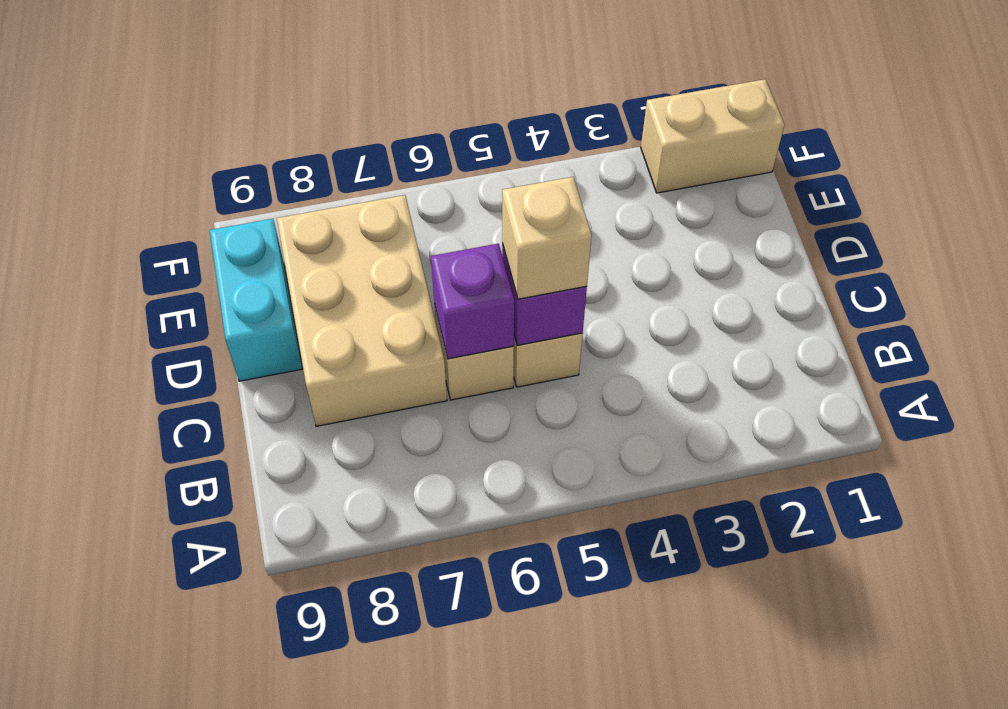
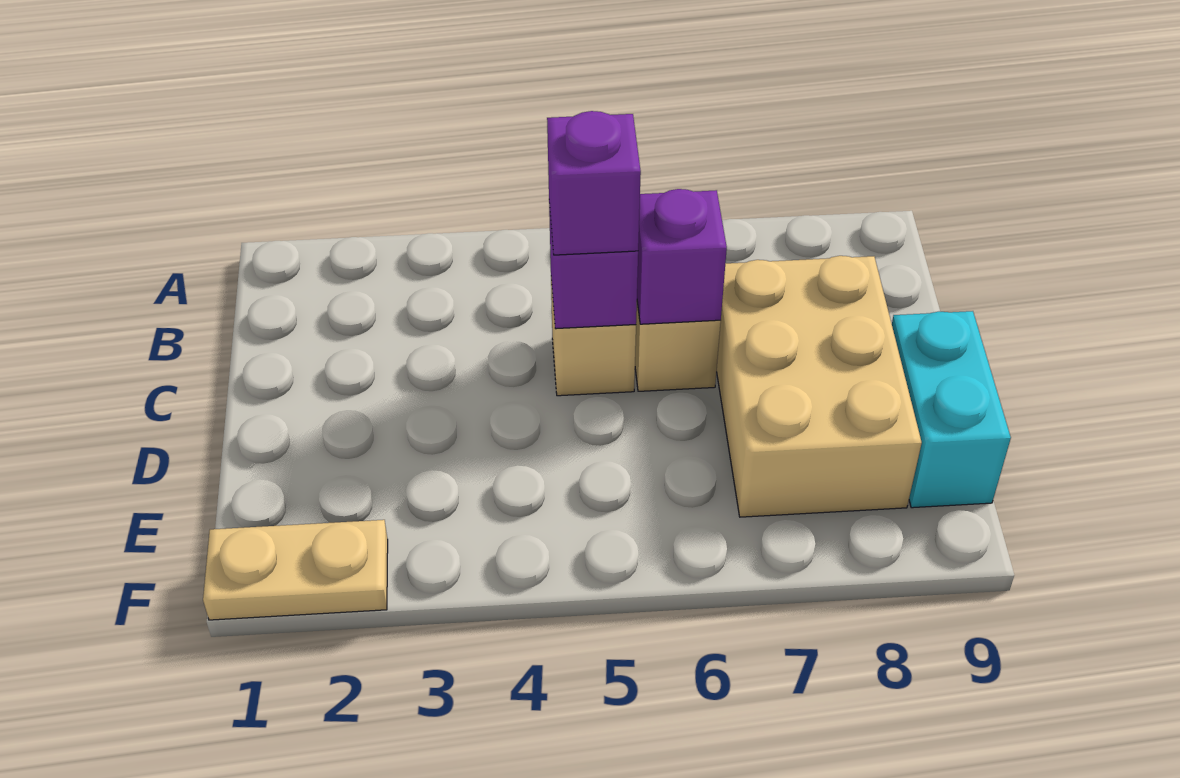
tan brick C5 level 3 -> purple brick C5 level 3
tan brick F1:F2 level 1 -> tan plate F1:F2 level 1

